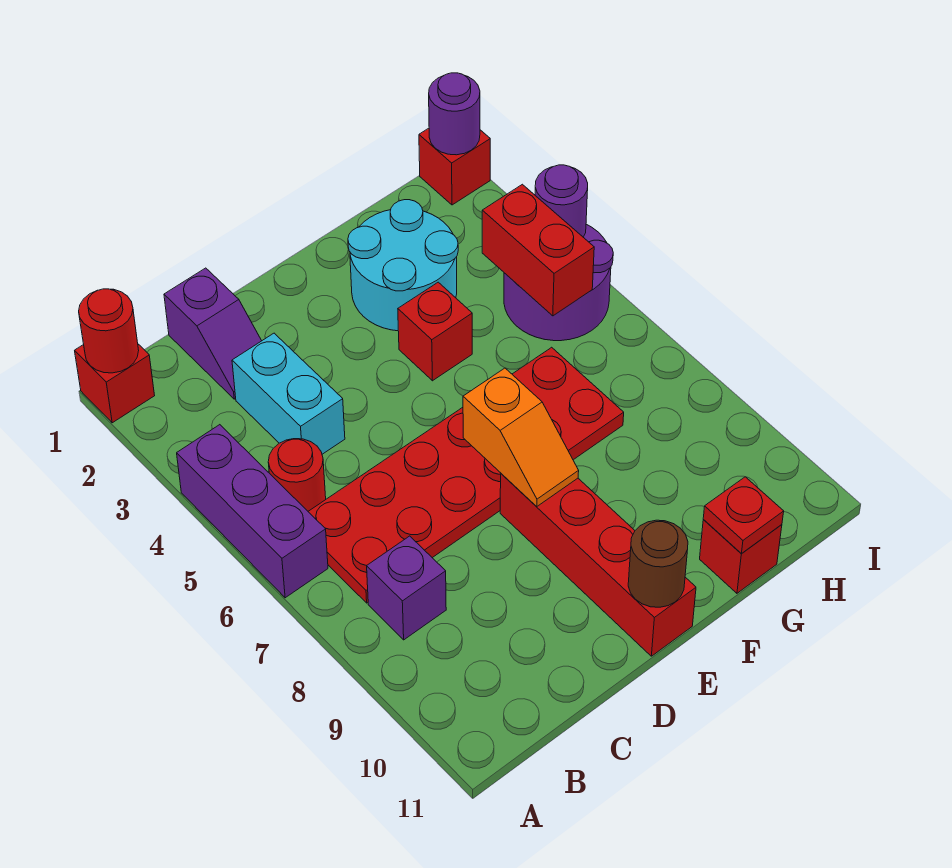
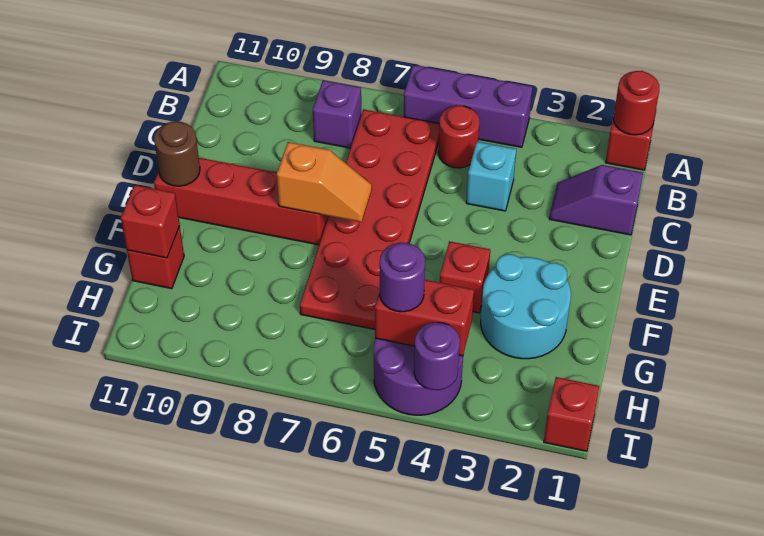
cyan brick C3:C4 level 1 -> cyan brick C4 level 1
orange slope E7:E8 level 2 top 7 -> orange slope E7:E8 level 2 top 8
red plate G11 level 2 -> red brick G11 level 2
purple round brick I1 level 2 -> purple round brick H5 level 3

